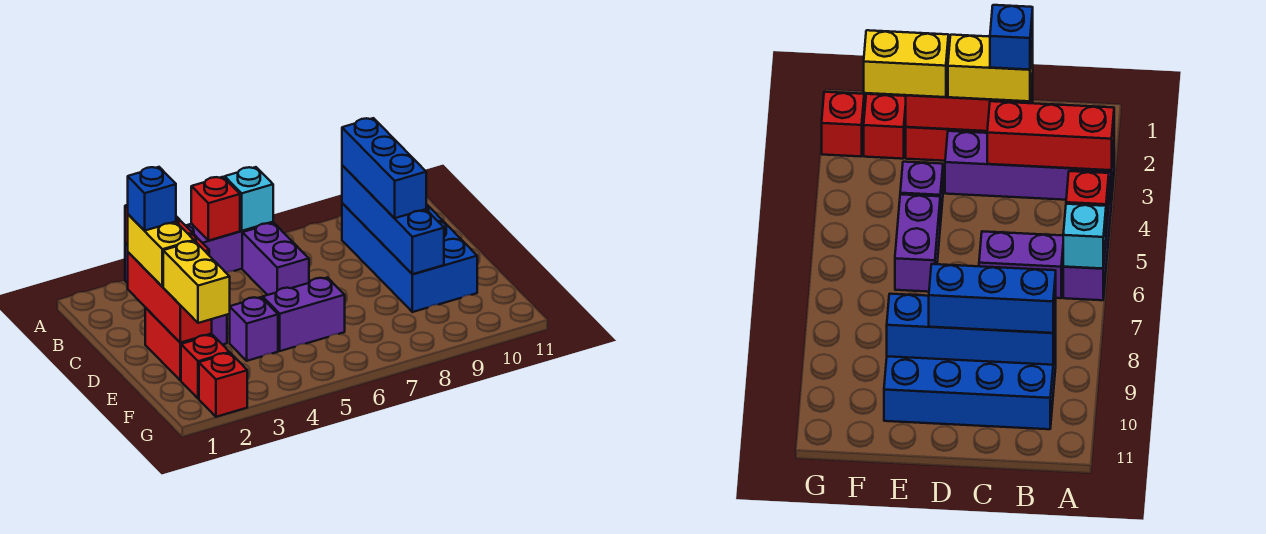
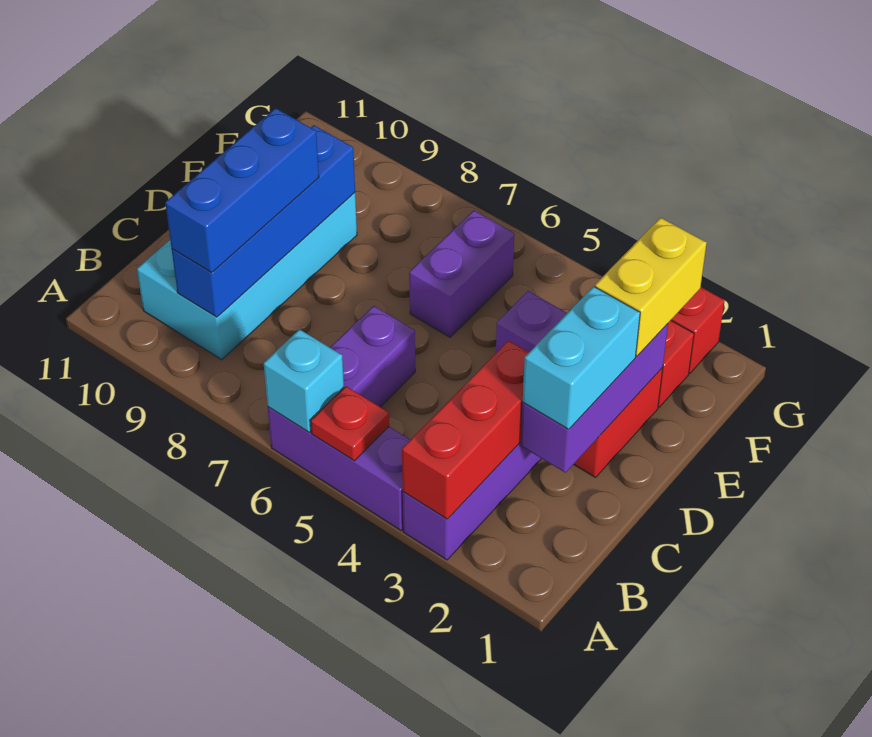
red brick A5 level 2 -> red plate A5 level 2
blue brick B9:E10 level 1 -> cyan brick B9:E10 level 1
red brick C2:E2 level 2 -> purple brick C2:E2 level 2
yellow brick C2:D2 level 3 -> cyan brick C2:D2 level 3
blue brick C2 level 4 -> none
purple brick E5:E6 level 1 -> purple brick E6:F6 level 1

